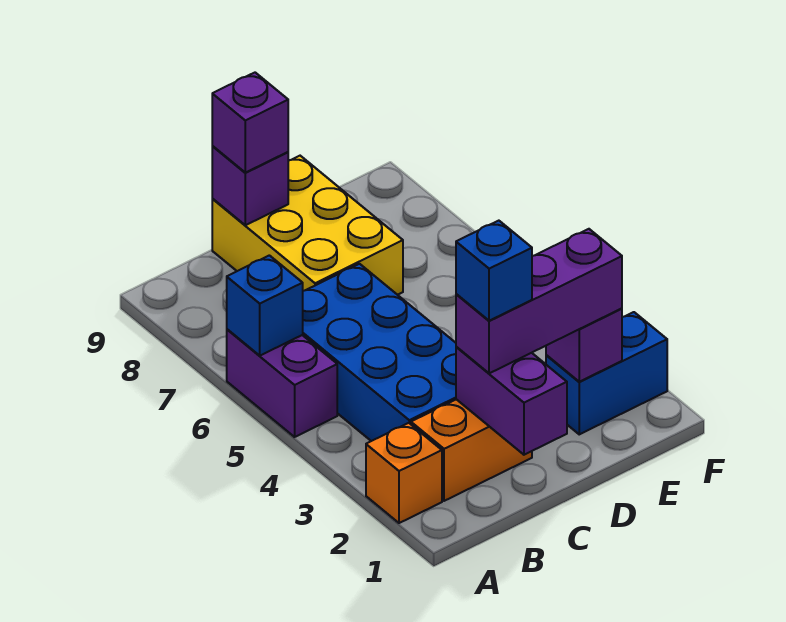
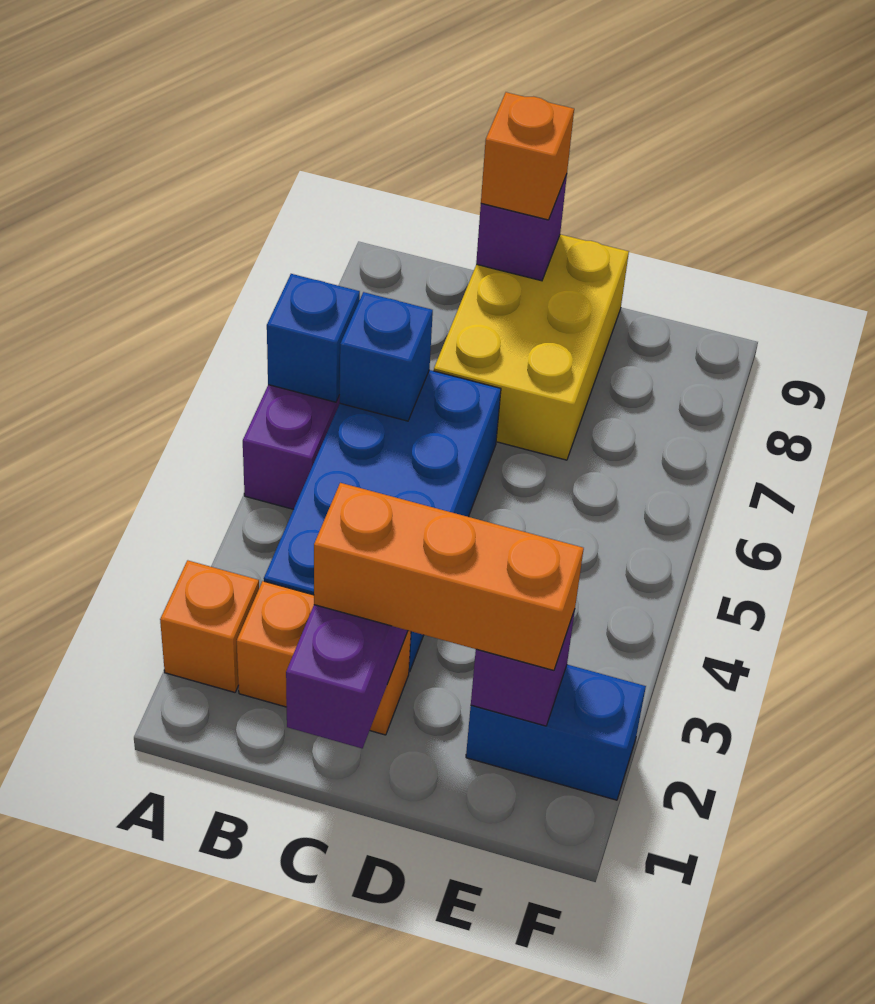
purple brick C2:E2 level 3 -> orange brick C2:E2 level 3
blue brick C2 level 4 -> blue brick B6 level 2
purple brick C9 level 3 -> orange brick C9 level 3

